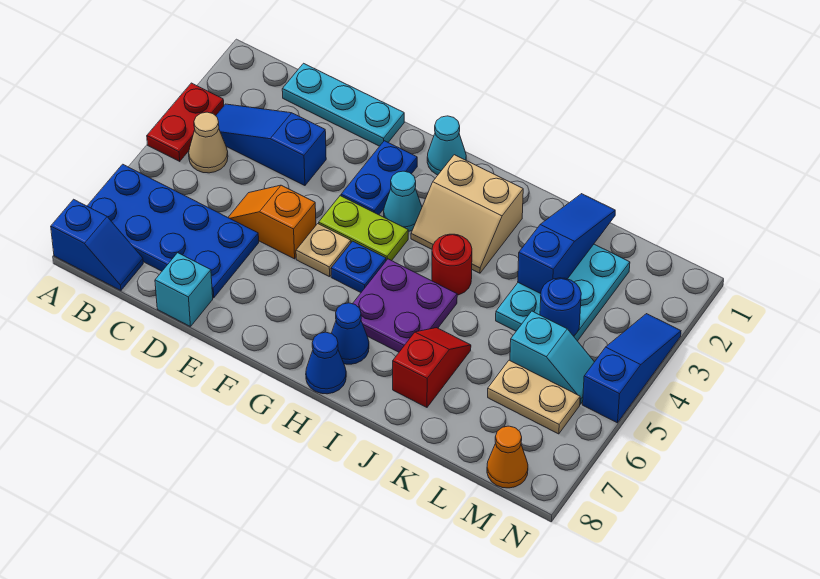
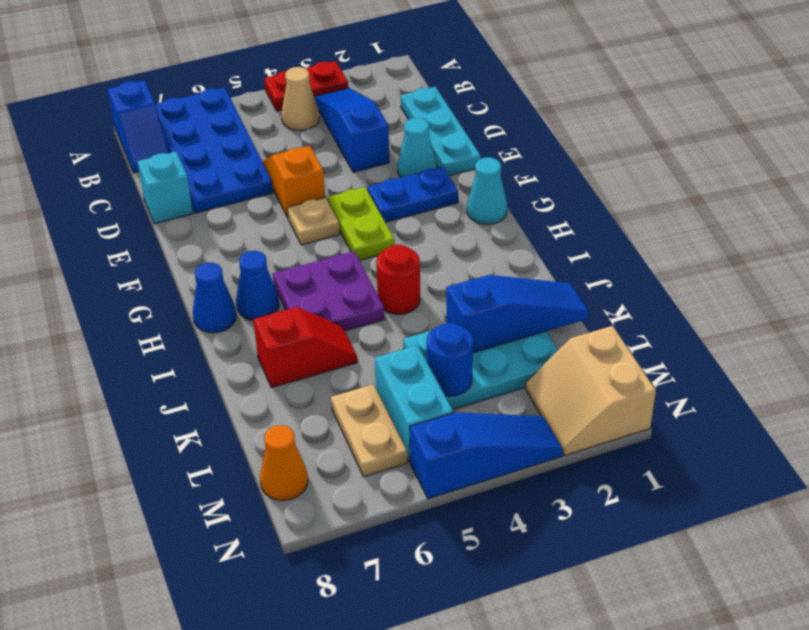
cyan cone G3 level 1 -> cyan cone E2 level 1
blue plate G5 level 1 -> none
tan slope H2:I3 level 1 top 2 -> tan slope M1:N2 level 1 top 1
cyan slope L5:M5 level 1 top L -> cyan brick L5:M5 level 1

